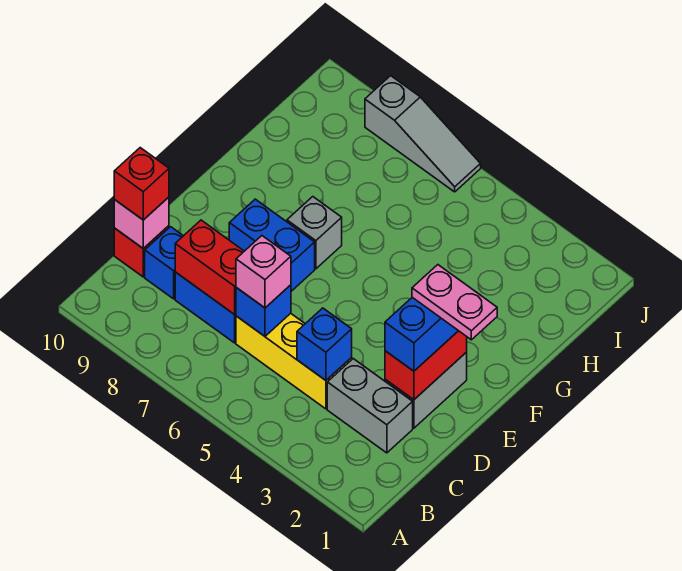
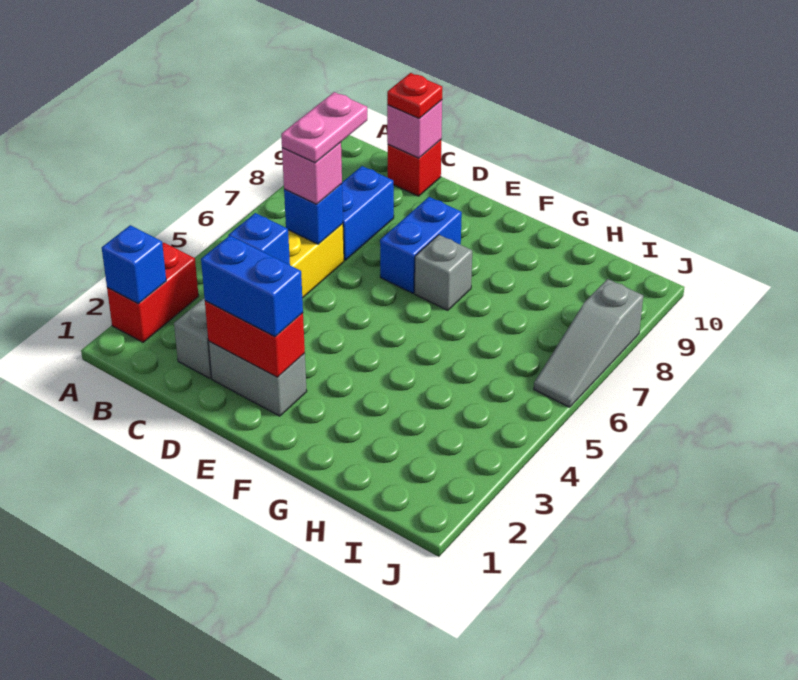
red brick C7:C8 level 2 -> red brick A2:A3 level 1
blue brick C9 level 1 -> blue brick A2 level 2
red brick C10 level 3 -> red plate C10 level 3
pink plate E1:E2 level 4 -> pink plate C6:C7 level 4

